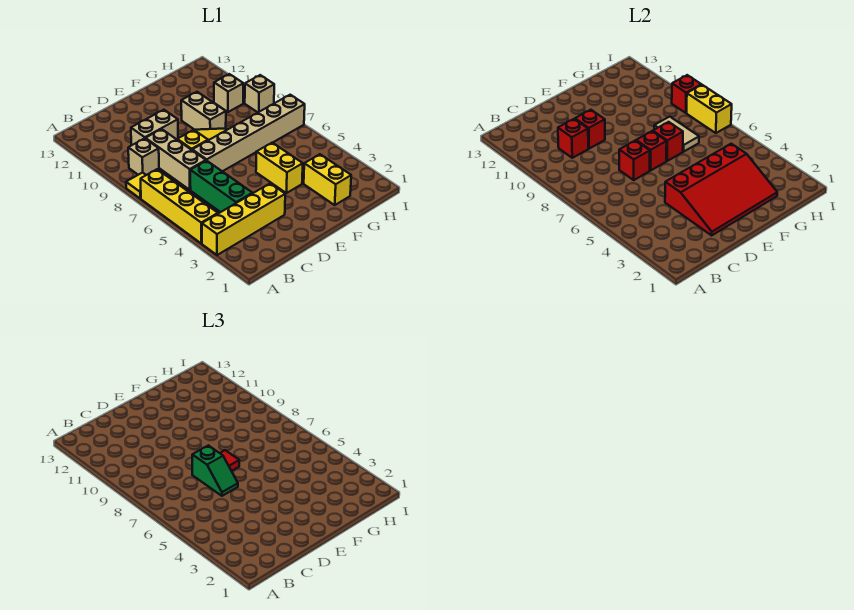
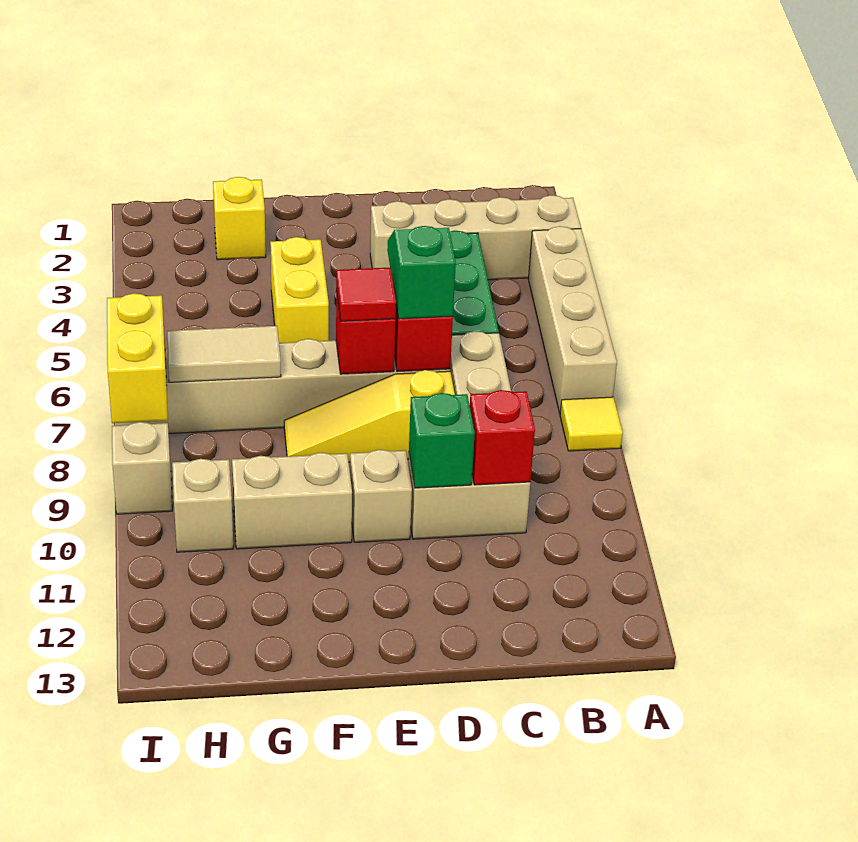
yellow brick A3:D3 level 1 -> tan brick A3:D3 level 1
yellow brick A4:A7 level 1 -> tan brick A4:A7 level 1
tan brick B9 level 1 -> tan brick E10 level 1
red slope D2:G4 level 2 top 4 -> none
red brick D10 level 2 -> green brick D10 level 2
red brick F7 level 2 -> none
tan brick F9:F10 level 1 -> tan brick F10:G10 level 1
yellow brick G2:G3 level 1 -> yellow brick G2 level 1
tan tile G7:G8 level 2 -> tan tile G7:H7 level 2
red brick I9 level 2 -> none

